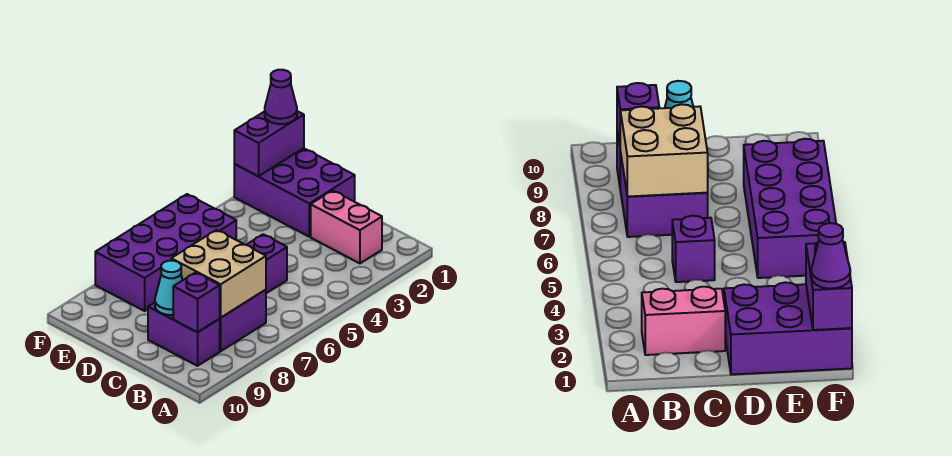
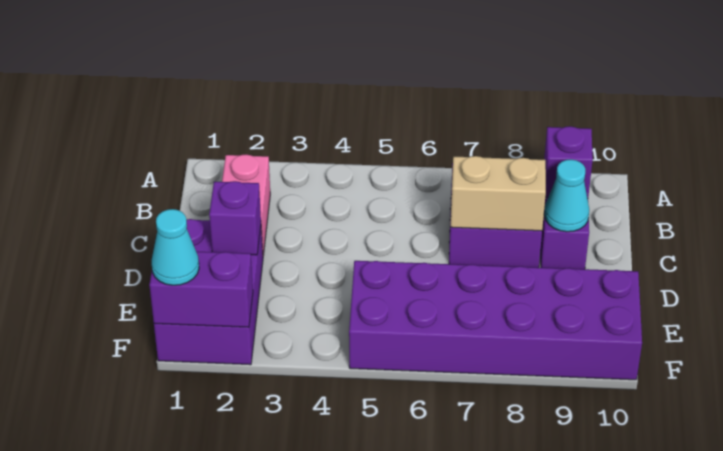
tan brick B7:C8 level 2 -> tan brick C7:C8 level 2
purple brick C5 level 1 -> purple brick D2 level 2
purple brick E5:F8 level 1 -> purple brick E5:F10 level 1
purple cone F1 level 3 -> cyan cone F1 level 3

